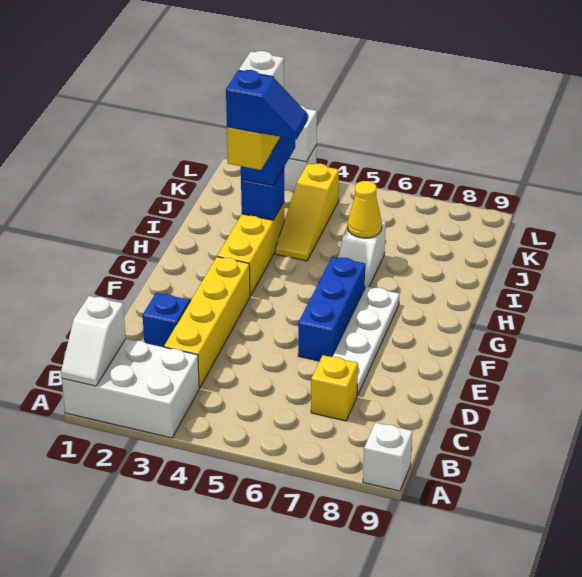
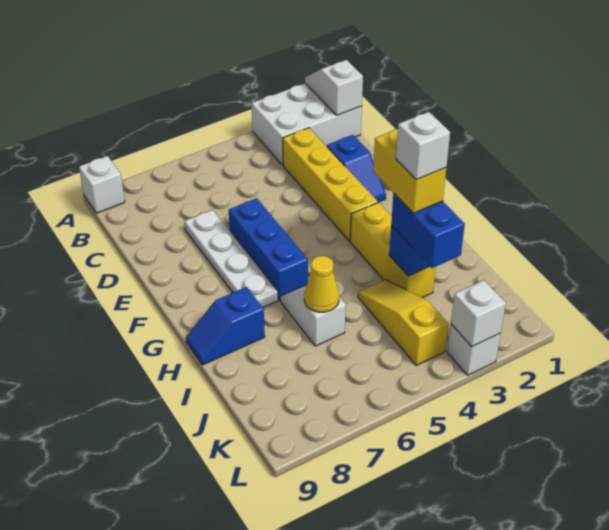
yellow brick C7 level 1 -> none
blue slope H3:H4 level 5 top 3 -> blue slope H8:H9 level 1 top 8

